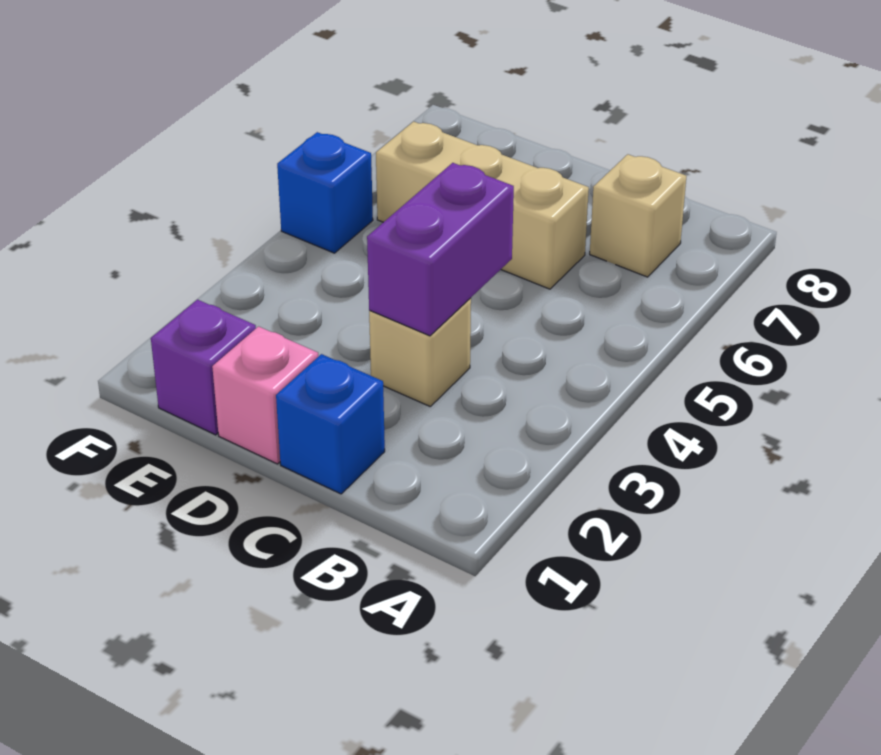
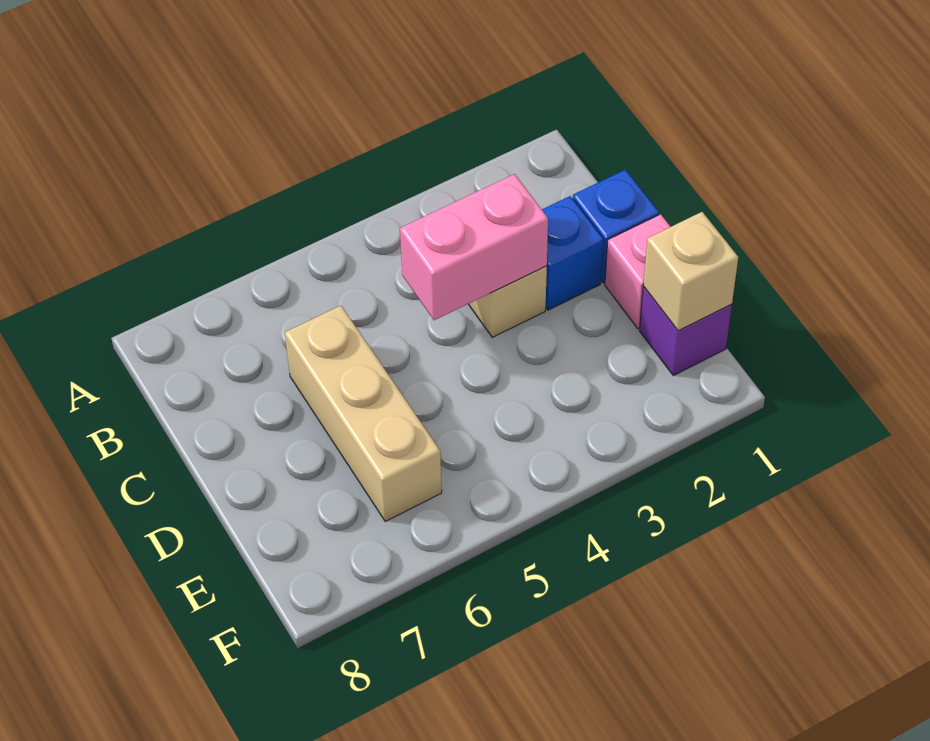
tan brick B7 level 1 -> tan brick E1 level 2
purple brick C3:C4 level 2 -> pink brick C3:C4 level 2
blue brick F5 level 1 -> blue brick C2 level 1

